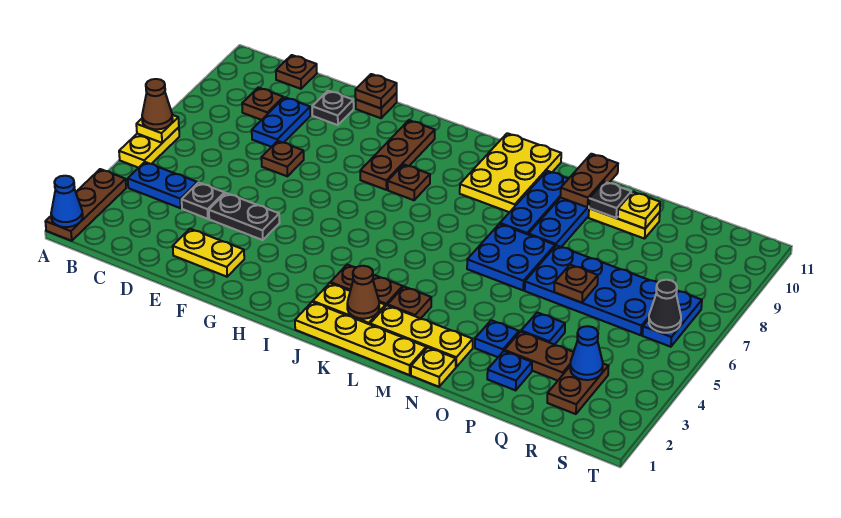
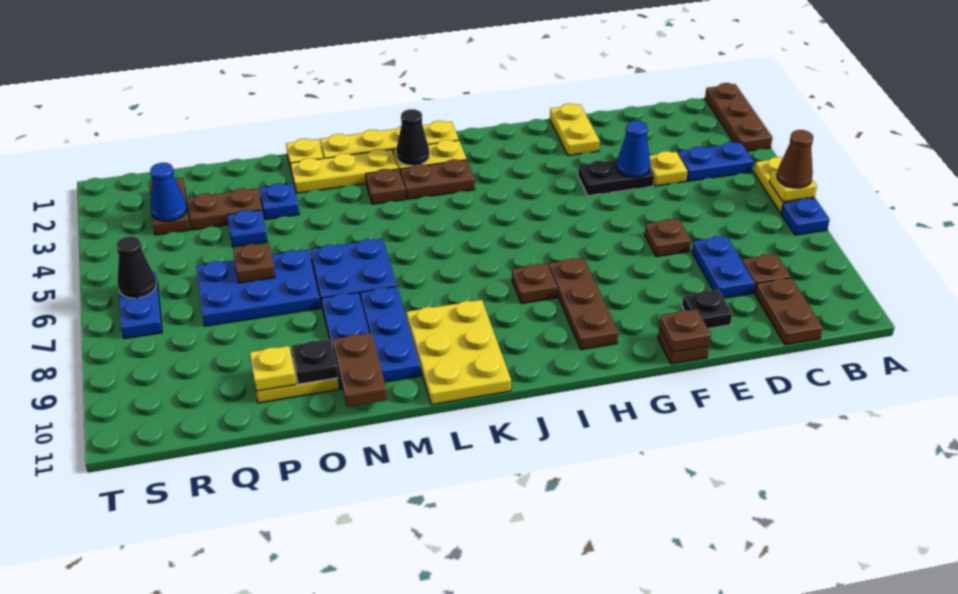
blue cone A1 level 2 -> blue cone E4 level 2
brown plate C11 level 1 -> brown plate C10:C11 level 1
black plate D4 level 1 -> yellow plate D4 level 1
yellow plate E2:F2 level 1 -> yellow plate F1:F2 level 1
brown cone K2 level 2 -> black cone K2 level 2
blue plate O6:R7 level 1 -> blue plate O6:Q7 level 1
blue plate P2 level 1 -> blue plate A7 level 1

